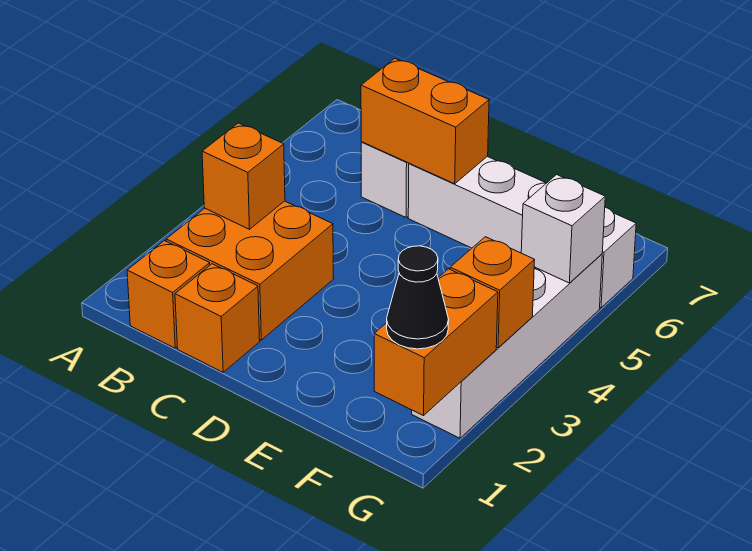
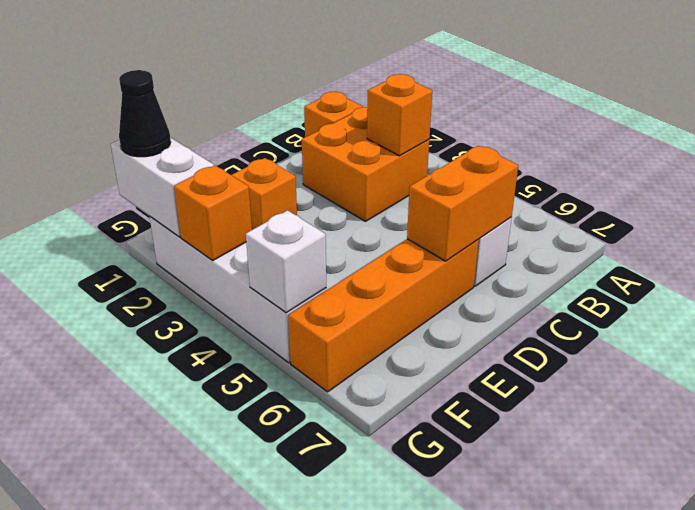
orange brick C1 level 1 -> orange brick E2 level 1
white brick D6:G6 level 1 -> orange brick D6:G6 level 1
orange brick G1:G2 level 2 -> white brick G1:G2 level 2

